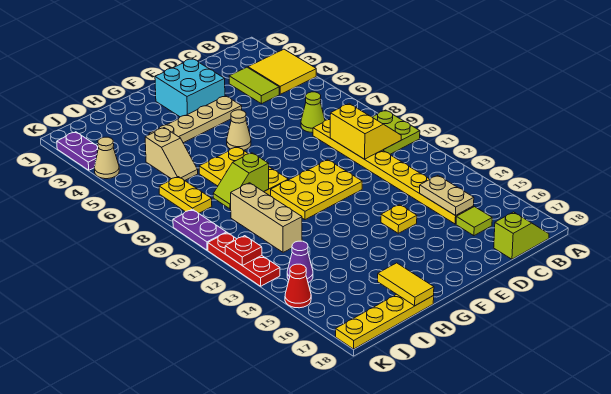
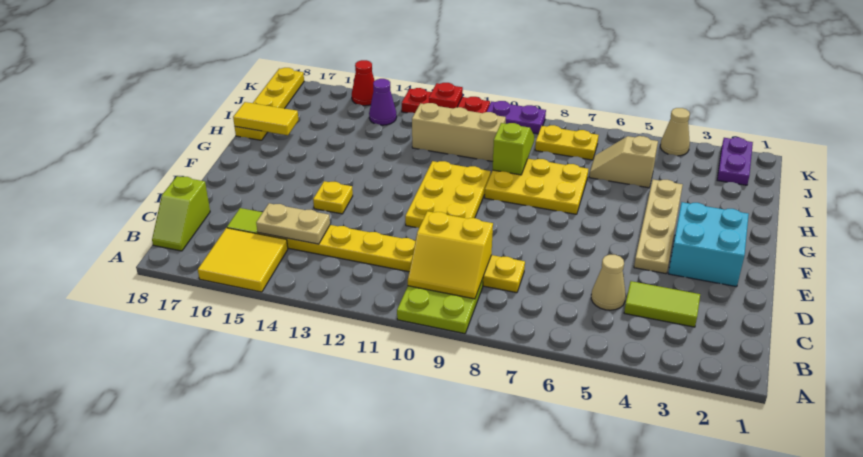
yellow tile A3:B4 level 1 -> yellow tile A15:B16 level 1
lime cone C7 level 1 -> none
tan cone F6 level 1 -> tan cone C5 level 1
purple plate K2:K3 level 1 -> purple plate J2:K2 level 1

